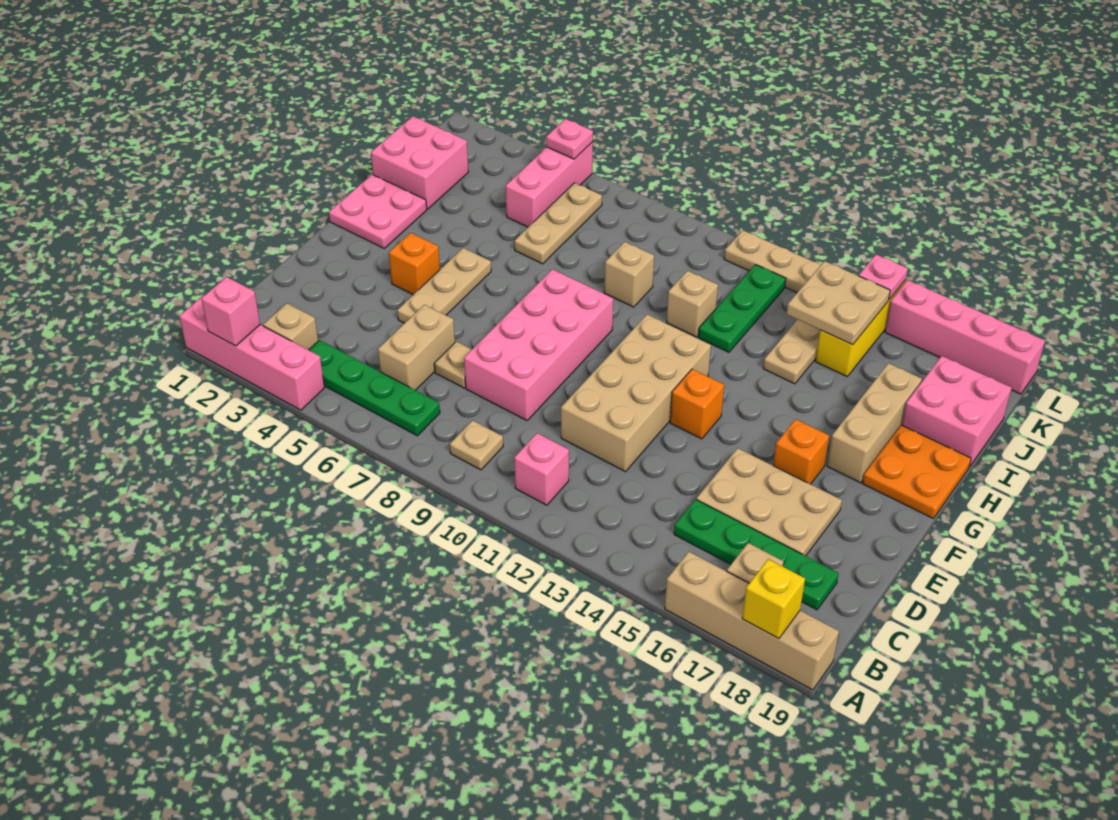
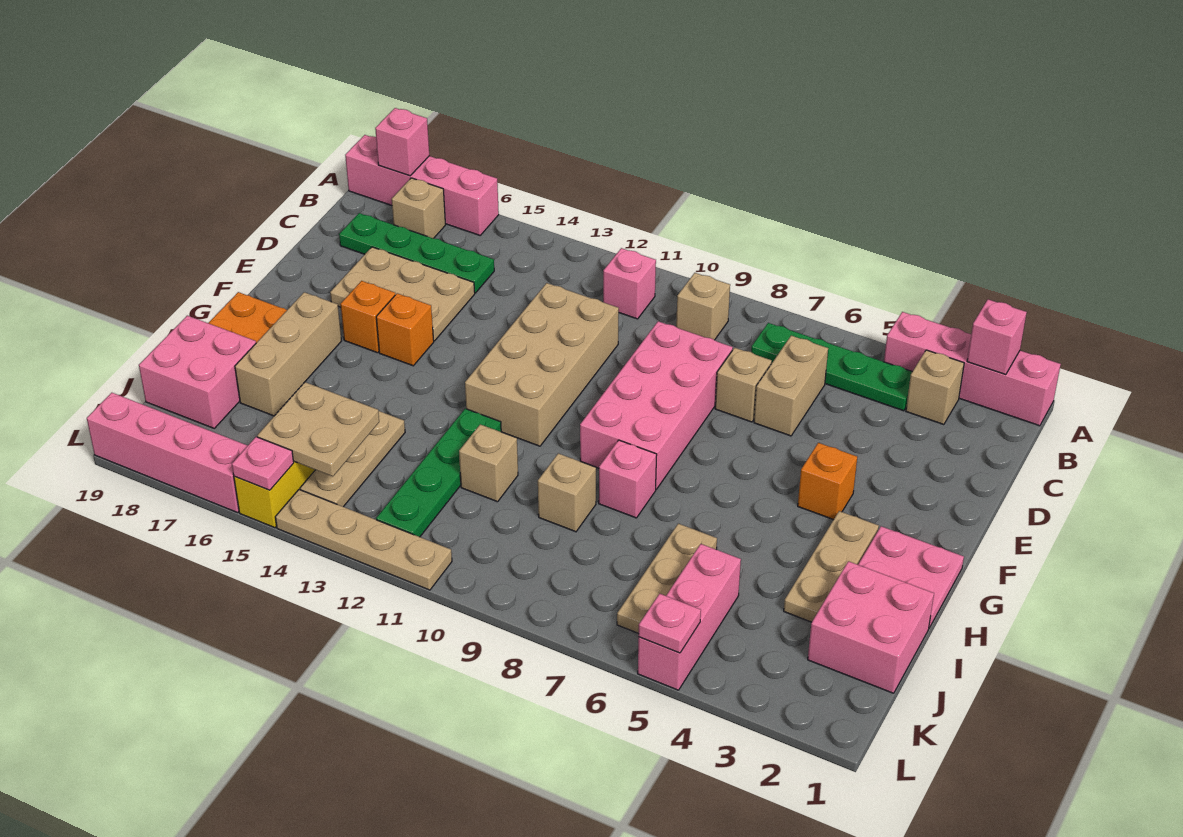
tan brick A16:A19 level 1 -> pink brick A16:A19 level 1
yellow brick A18 level 2 -> pink brick A18 level 2
tan plate B9 level 1 -> tan brick B9 level 1
tan plate D7 level 1 -> tan brick D7 level 1
tan plate E5:G5 level 1 -> tan plate G3:I3 level 1
orange brick F13 level 1 -> orange brick F15 level 1
none -> pink brick H8 level 1
green plate I12:K12 level 1 -> green plate H12:K12 level 1

